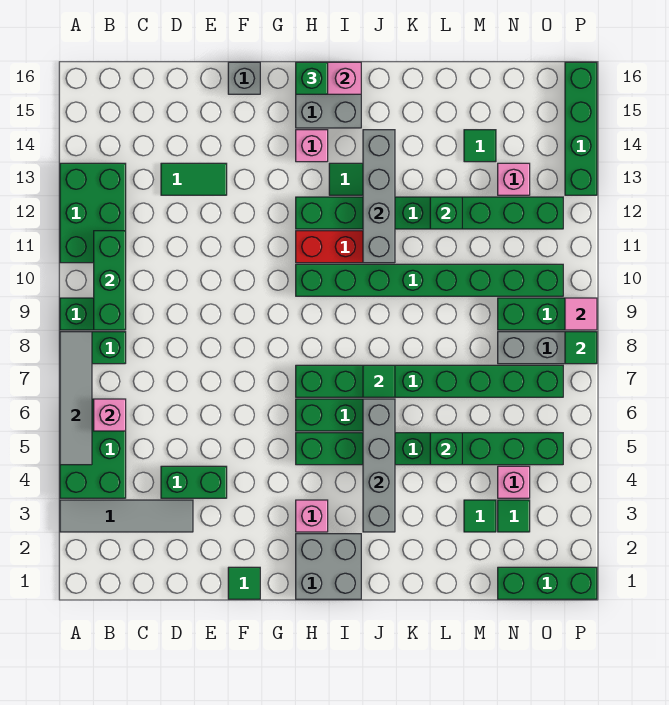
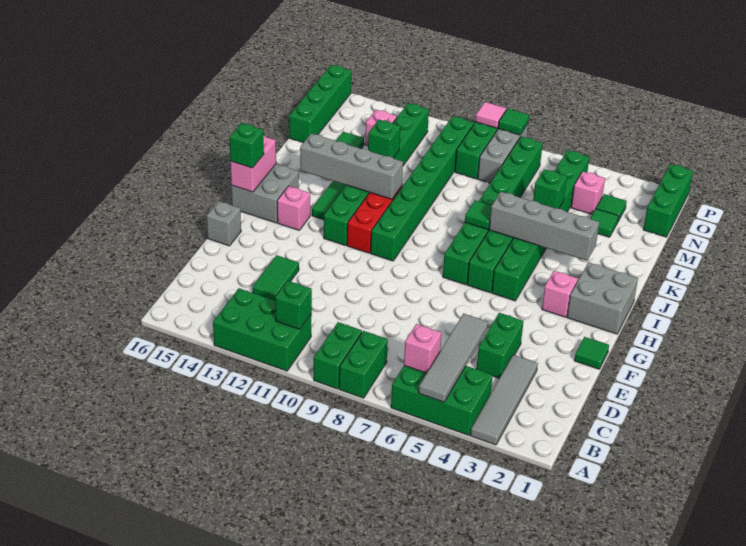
grey tile A5:A8 level 2 -> grey tile A5:D5 level 2
green brick B9:B11 level 2 -> green brick B11 level 2
green brick P13:P16 level 1 -> green brick M16:P16 level 1

